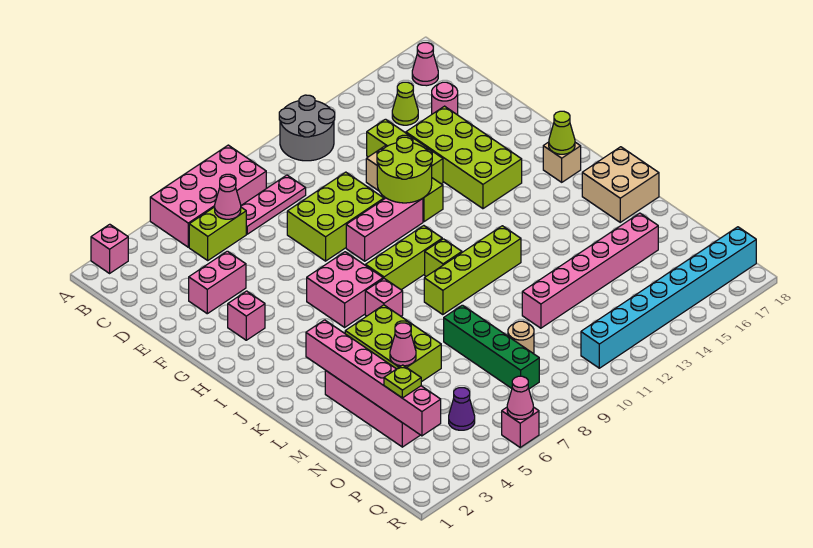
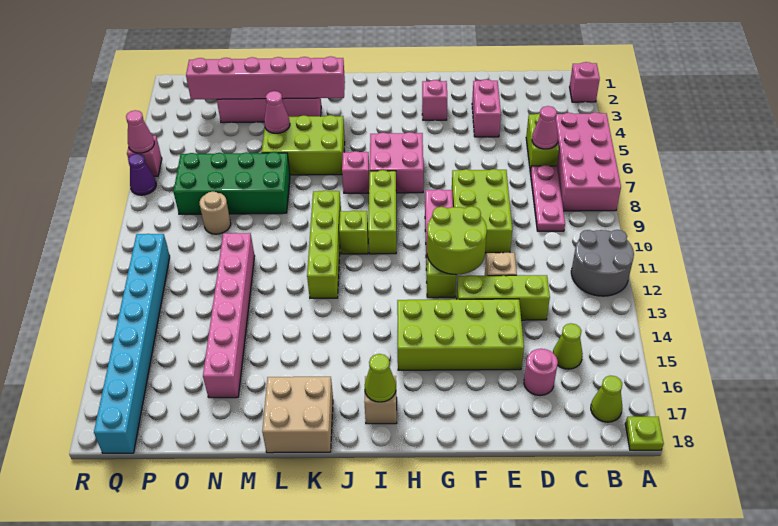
pink cone B17 level 1 -> lime cone B17 level 1
green brick M8:P8 level 1 -> green brick M7:P8 level 1
lime plate O3 level 3 -> lime plate A18 level 1
purple cone P5 level 1 -> purple cone R7 level 1

